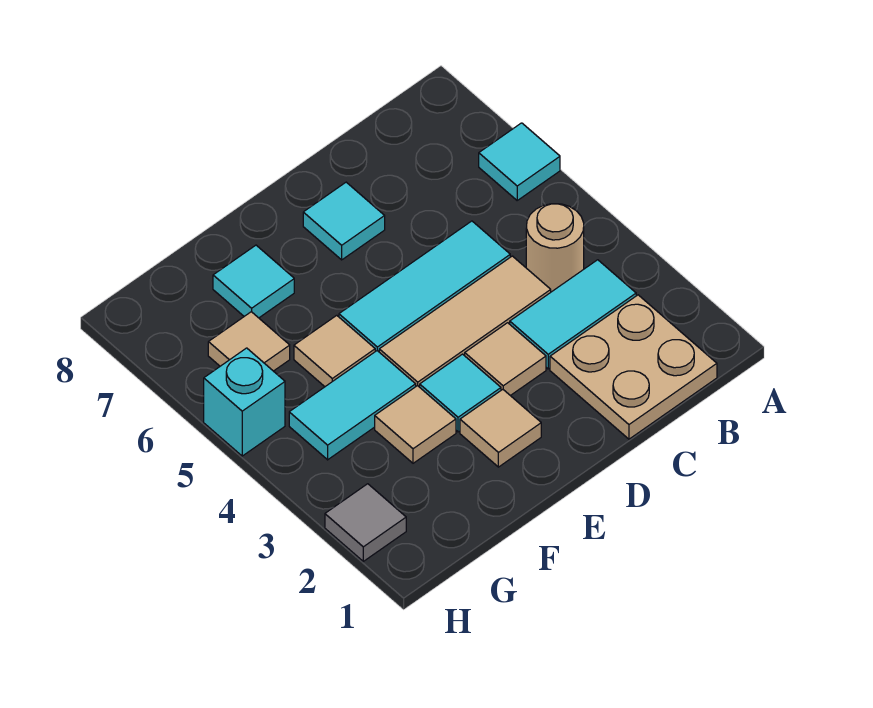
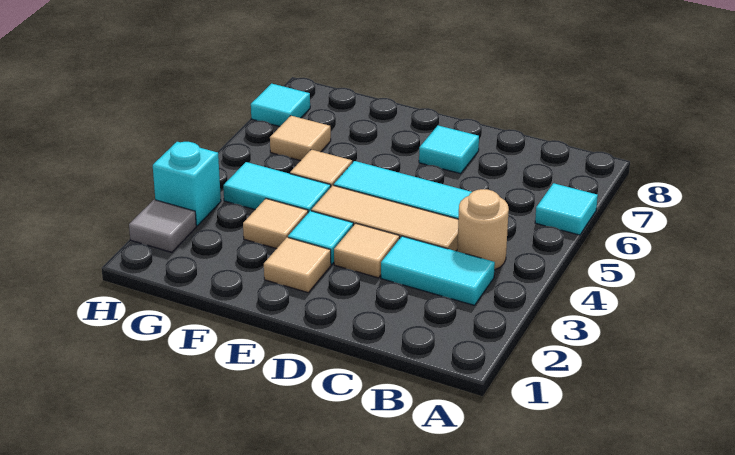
tan plate B1:C2 level 1 -> none
cyan tile F7 level 1 -> cyan tile H7 level 1
cyan brick H5 level 1 -> cyan brick H3 level 1

